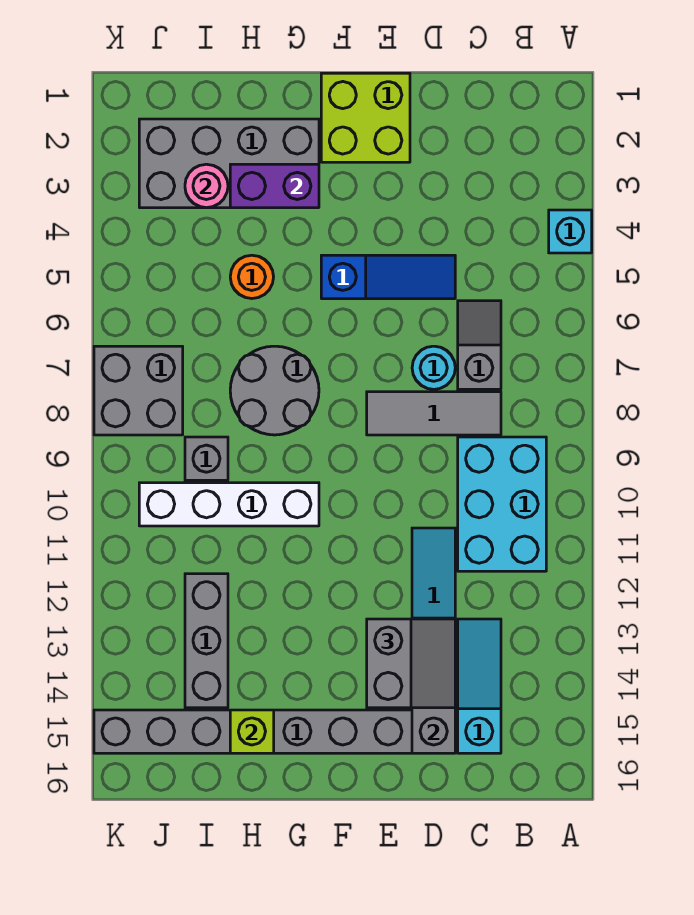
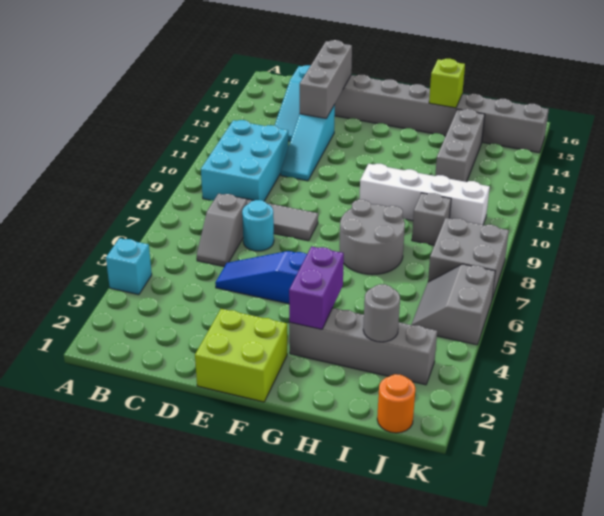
grey slope D13:E14 level 3 top E -> grey slope J5:K6 level 1 top K
grey brick G2:J3 level 1 -> grey brick G3:J3 level 1
purple brick G3:H3 level 2 -> purple brick G3:G4 level 2
orange round brick H5 level 1 -> orange round brick J1 level 1
pink round brick I3 level 2 -> grey round brick I3 level 2

